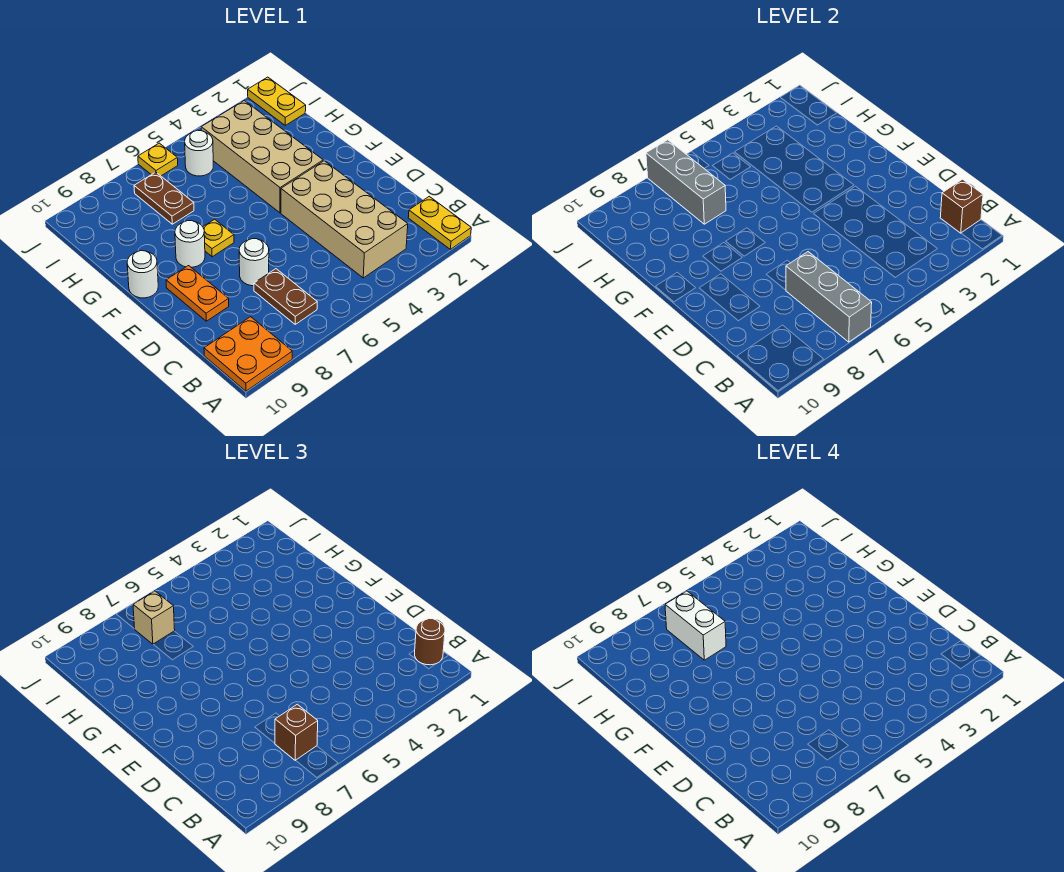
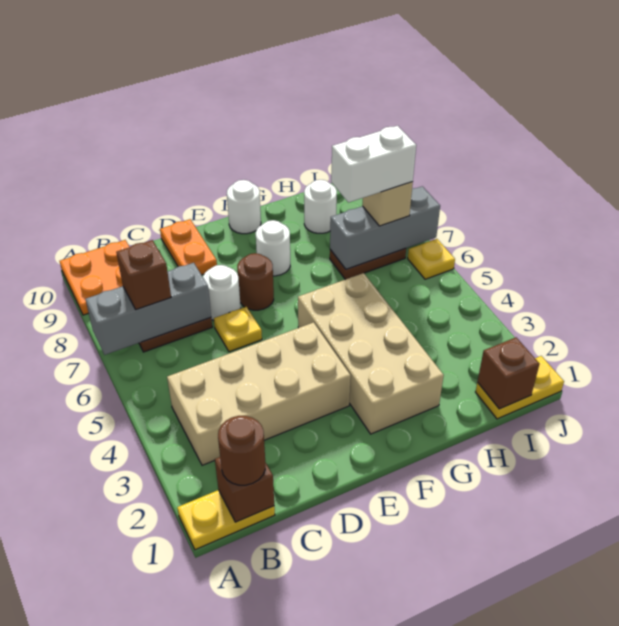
orange plate D9:E9 level 1 -> orange plate D9:D10 level 1
none -> brown round brick E7 level 1
tan brick F3:I4 level 1 -> tan brick F2:G5 level 1
yellow plate F7 level 1 -> yellow plate D6 level 1
none -> brown brick I1 level 2
white round brick I5 level 1 -> white round brick H9 level 1

